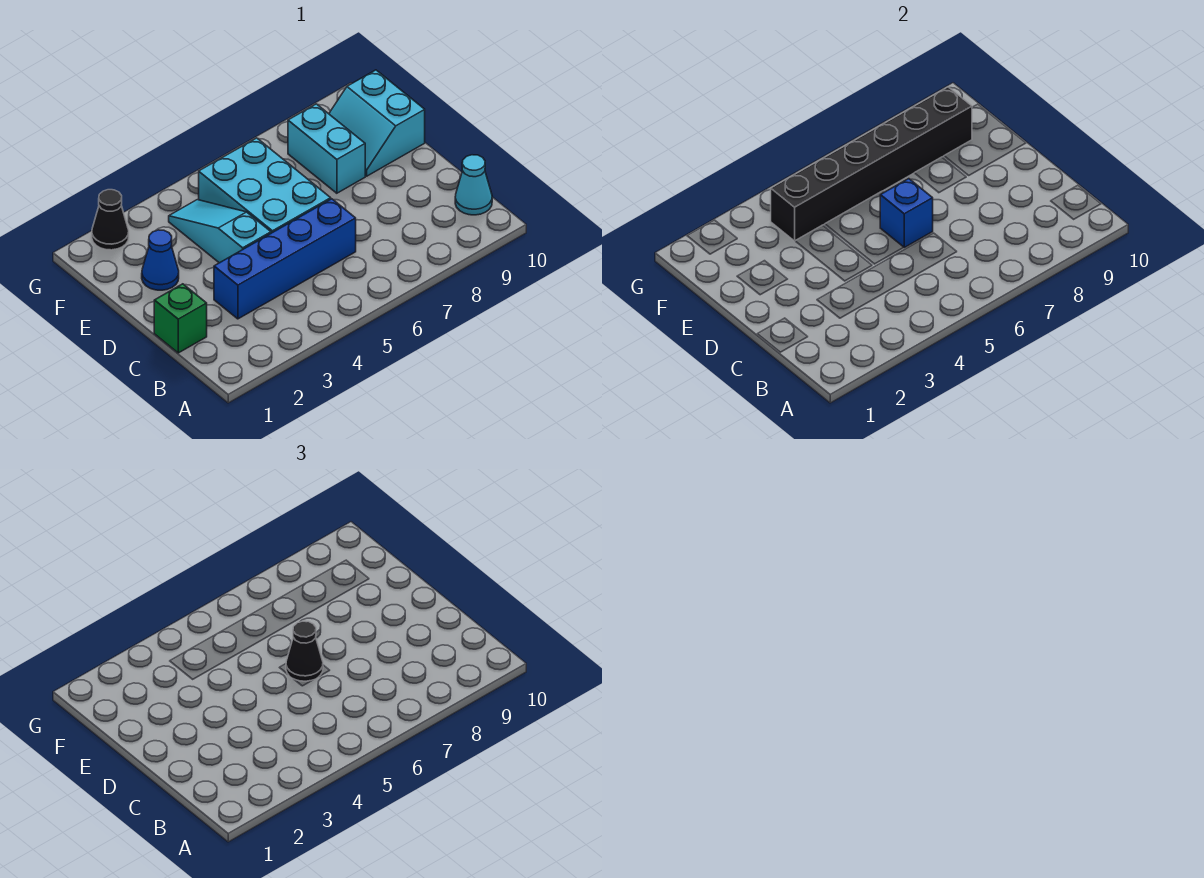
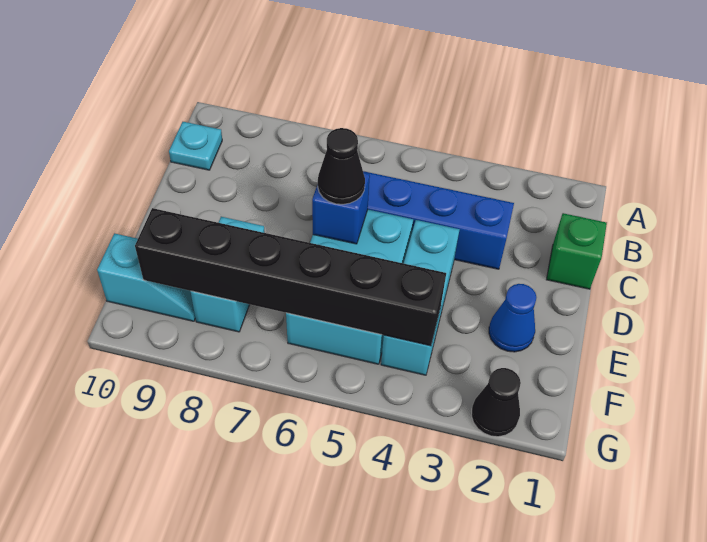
cyan cone B10 level 1 -> cyan plate B10 level 1
cyan slope D4:F4 level 1 top D -> cyan brick D4:F4 level 1
cyan slope E9:F10 level 1 top 10 -> cyan slope F9:F10 level 1 top 10

